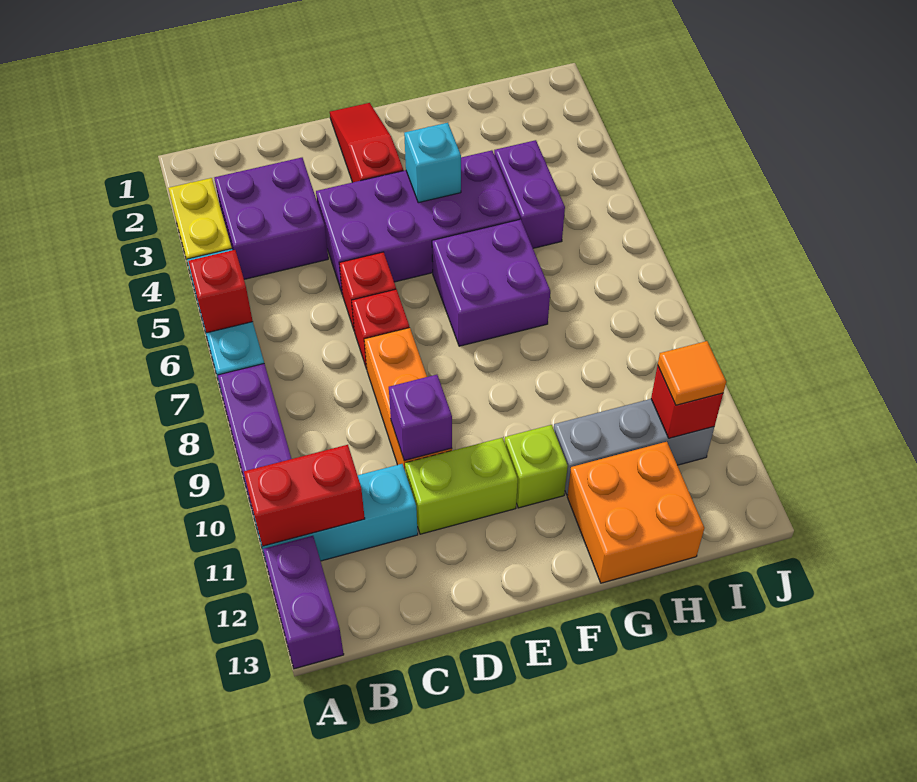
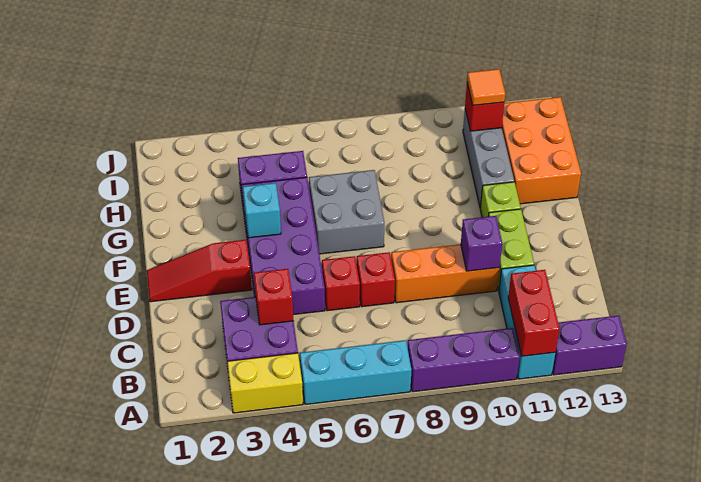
red brick A6 level 2 -> red brick C4 level 2
purple brick F6:G7 level 1 -> grey brick F6:G7 level 1
orange brick G12:H13 level 1 -> orange brick G12:I13 level 1

